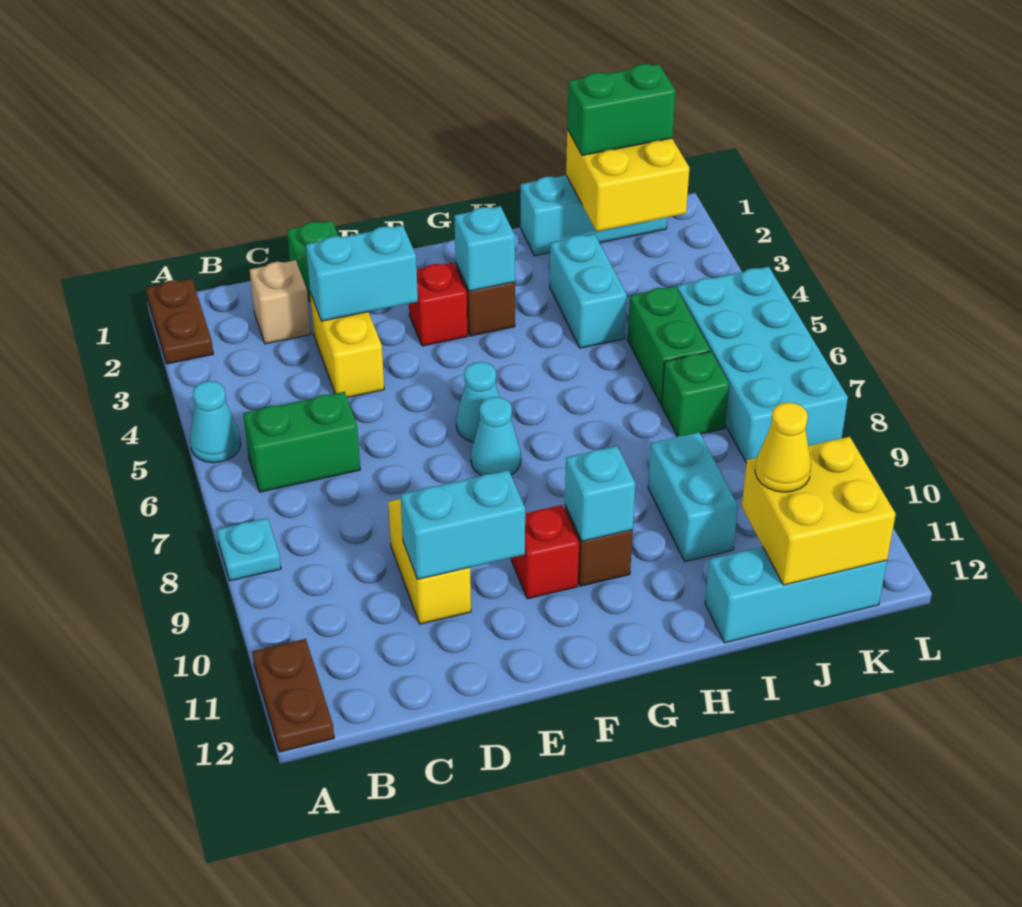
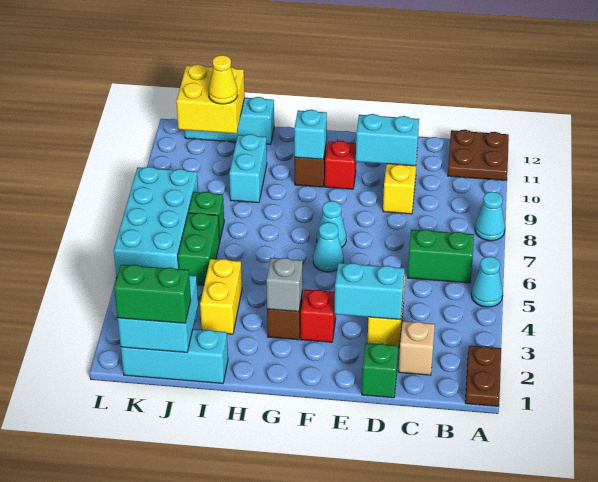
cyan plate A8 level 1 -> cyan cone A8 level 1
brown plate A11:A12 level 1 -> brown plate A11:B12 level 1
cyan brick G3 level 2 -> grey brick G3 level 2
cyan brick I3:I4 level 1 -> yellow brick I3:I4 level 1
yellow brick J1:K2 level 2 -> cyan brick J1:K2 level 2

